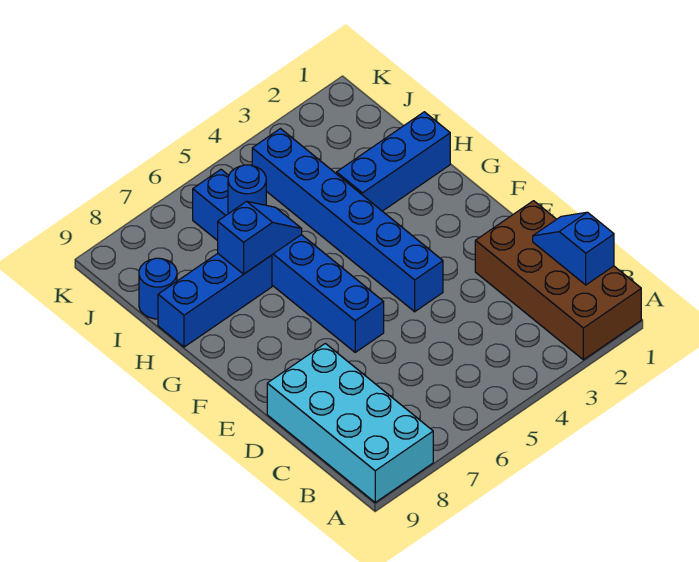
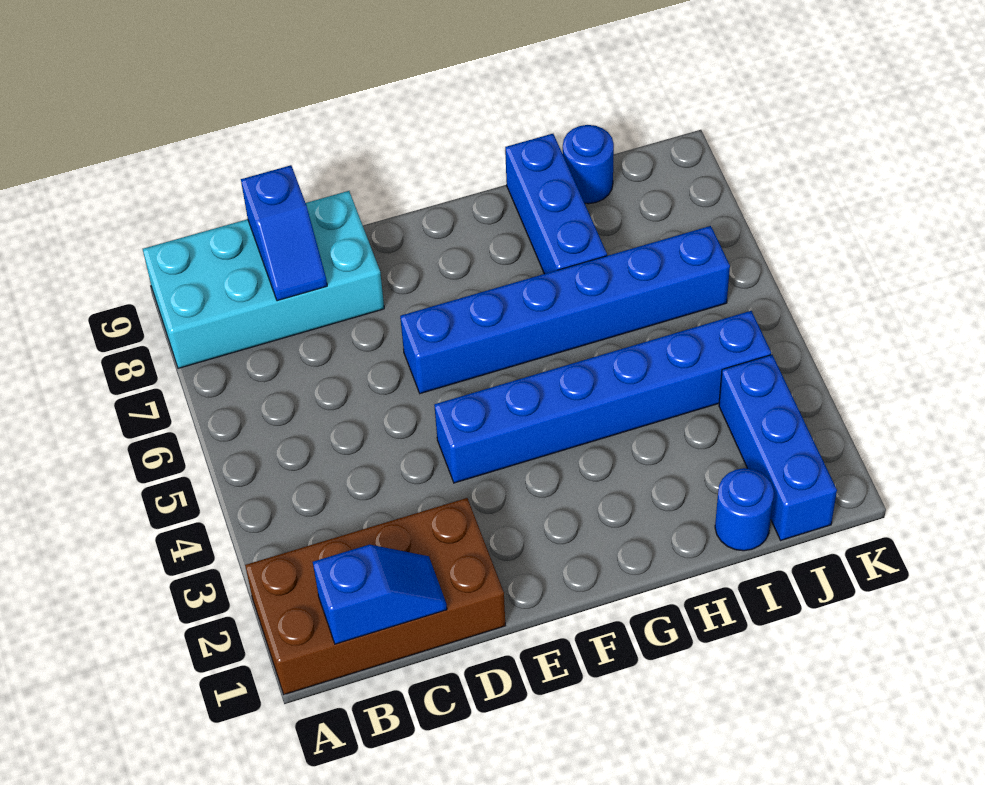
blue brick H1:H3 level 1 -> blue brick J1:J3 level 1
blue slope H6:H7 level 2 top 7 -> blue slope C8:C9 level 2 top 9
blue round brick I6 level 2 -> blue round brick I1 level 1

